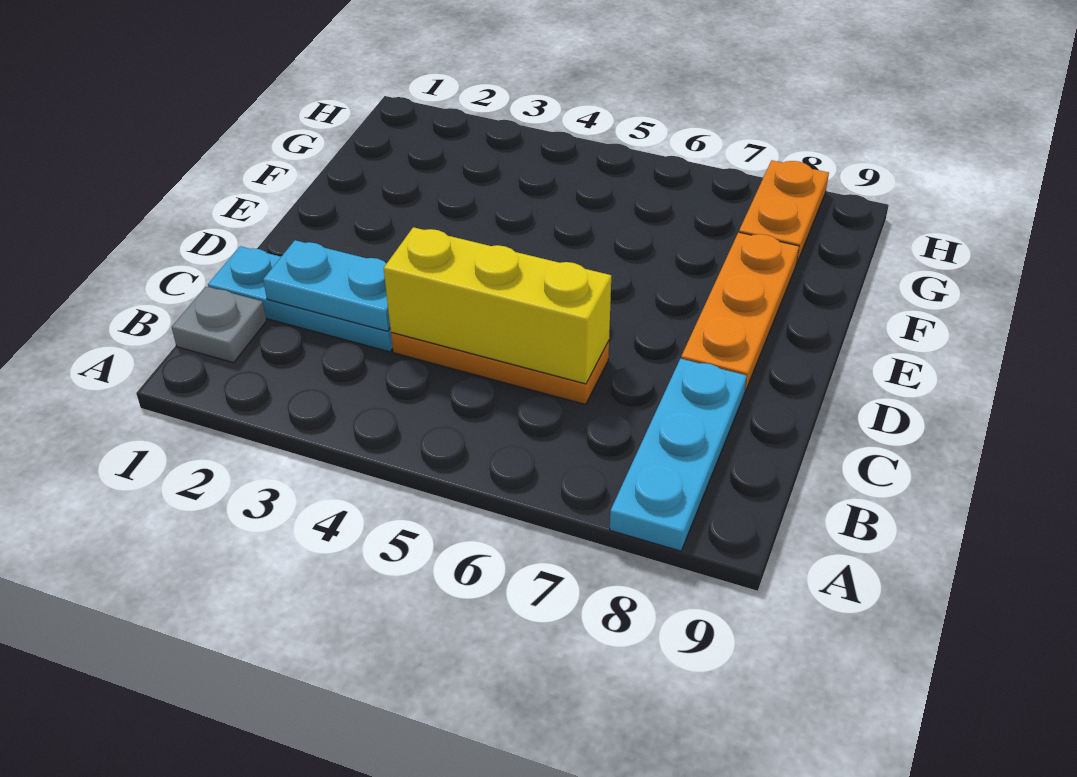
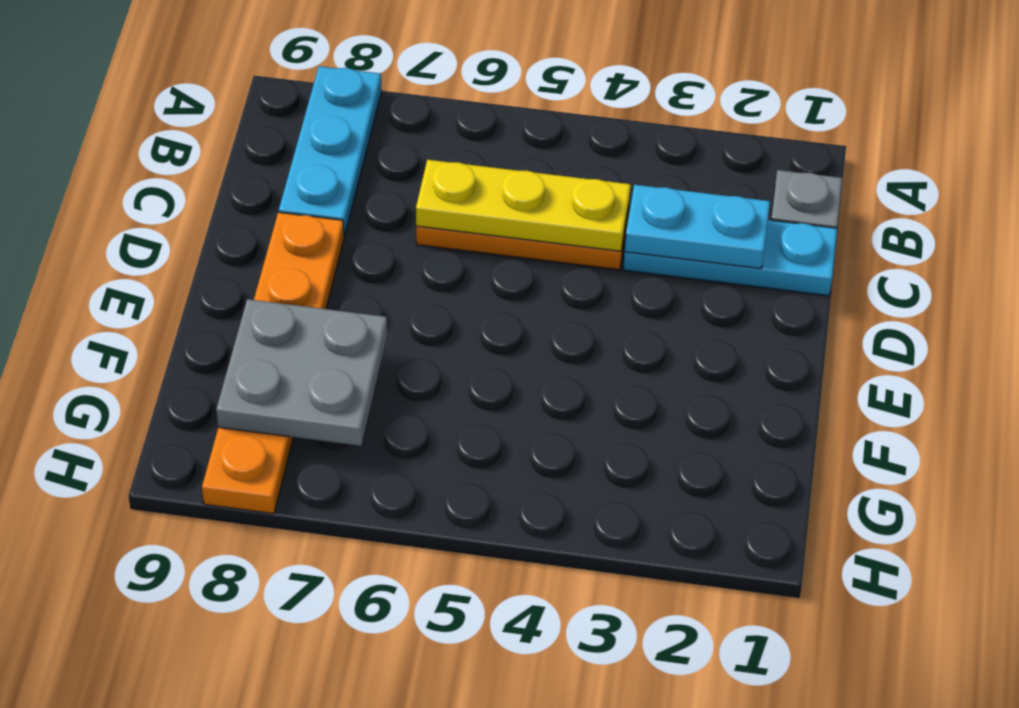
yellow brick C4:C6 level 2 -> yellow plate C4:C6 level 2
none -> grey plate F7:G8 level 2

